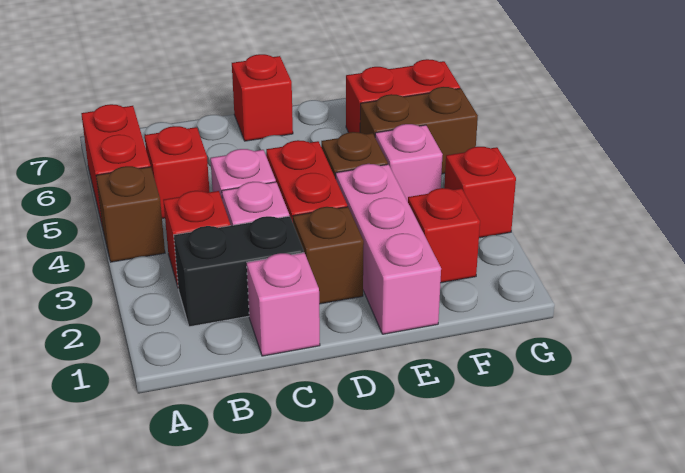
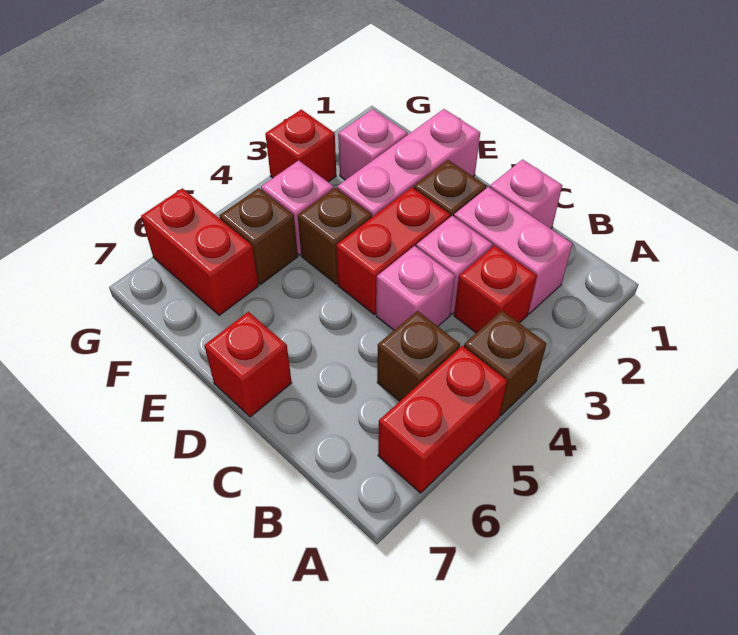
black brick B2:C2 level 1 -> pink brick B2:C2 level 1
red brick B5 level 1 -> brown brick B5 level 1
red brick F2 level 1 -> pink brick F2 level 1
brown brick F5:G5 level 1 -> brown brick F5 level 1

